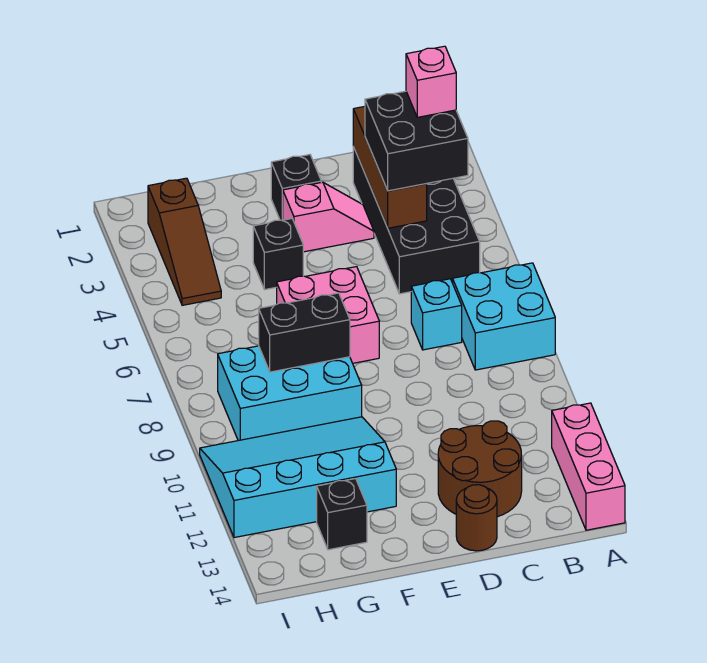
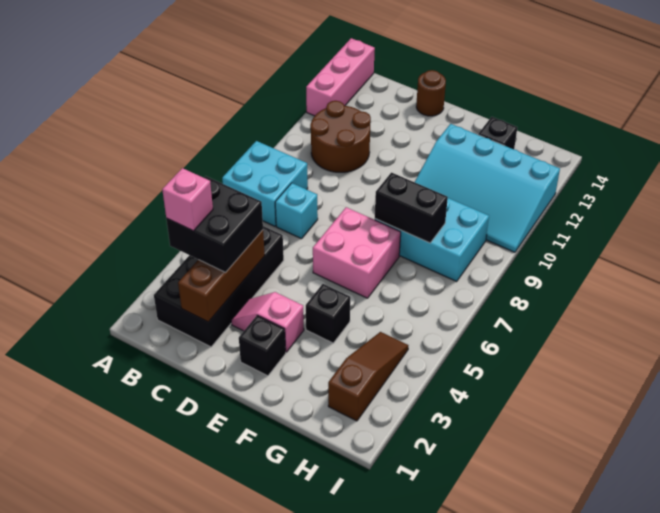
brown round brick C12:D13 level 1 -> brown round brick B10:C11 level 1

